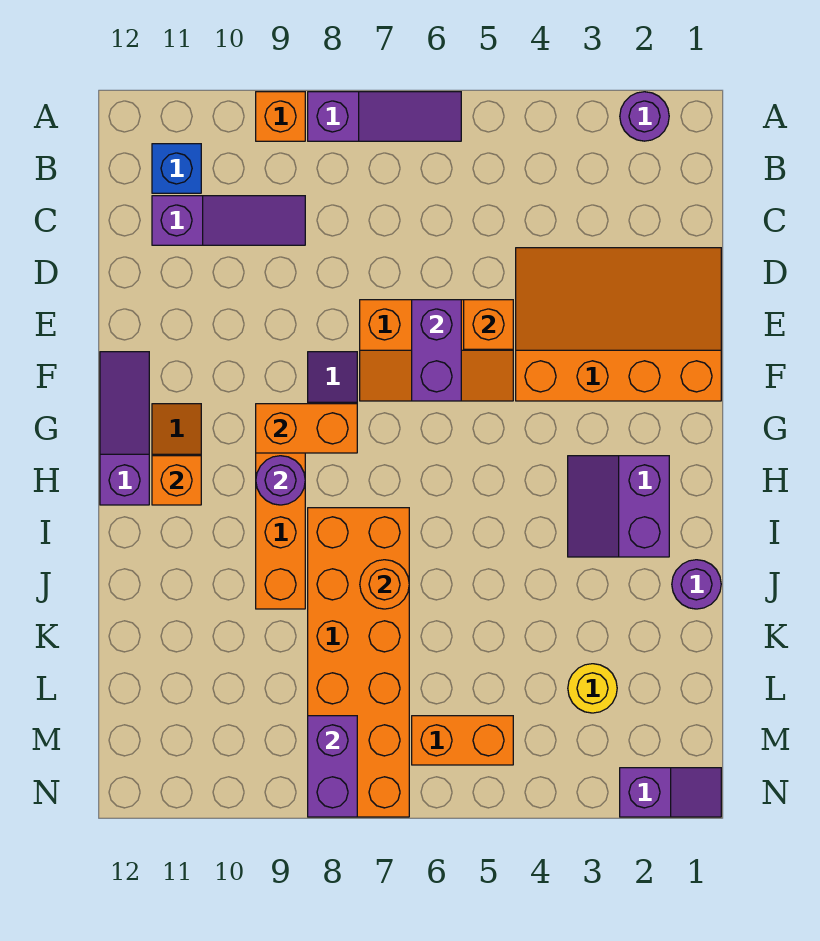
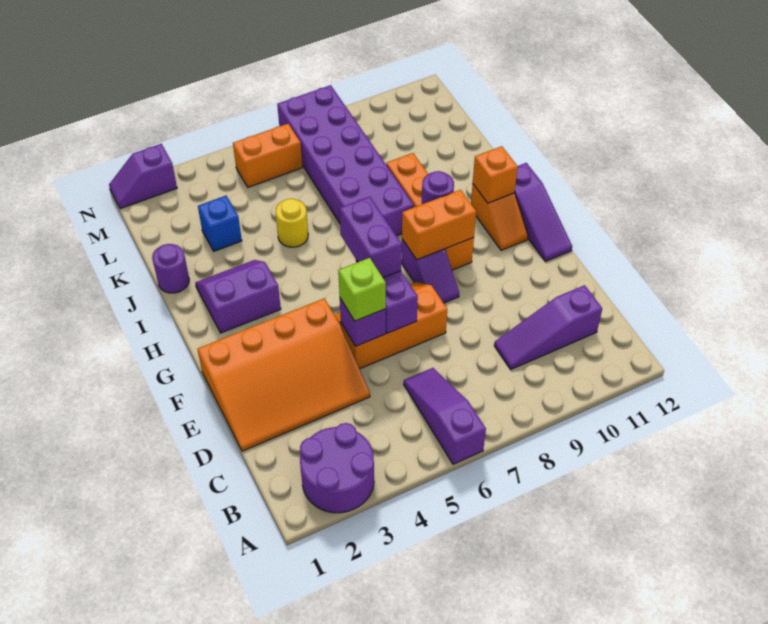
purple round brick A2 level 1 -> purple round brick A2:B3 level 1
purple slope A6:A8 level 1 top 8 -> purple slope A6:C6 level 1 top A
orange brick A9 level 1 -> none
blue brick B11 level 1 -> blue brick K3 level 1
orange brick E5 level 2 -> purple brick E5 level 2
none -> lime brick E5 level 3
purple slope H2:I3 level 1 top 2 -> purple slope H2:I3 level 1 top H
orange brick I7:N8 level 1 -> purple brick I7:N8 level 1
orange round brick J7 level 2 -> none
yellow round brick L3 level 1 -> yellow round brick J5 level 1
purple brick M8:N8 level 2 -> purple brick F6:G6 level 3

